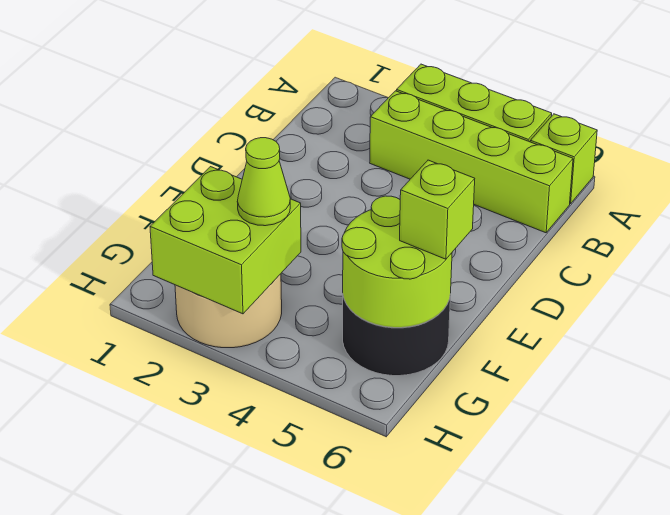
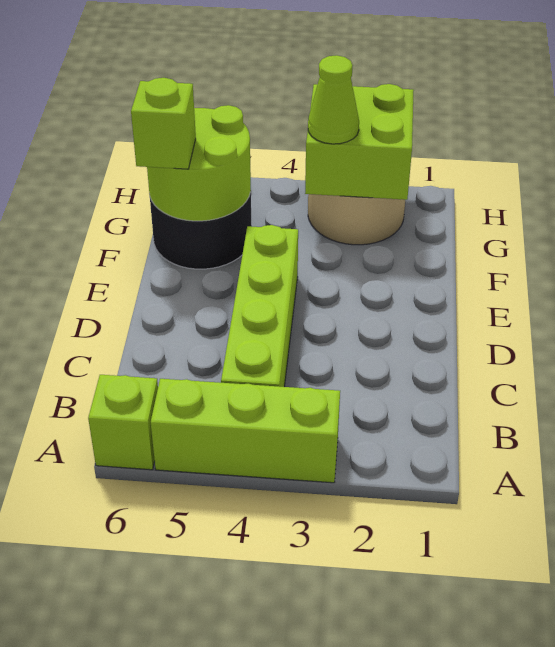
lime brick B3:B6 level 1 -> lime brick B4:E4 level 1

